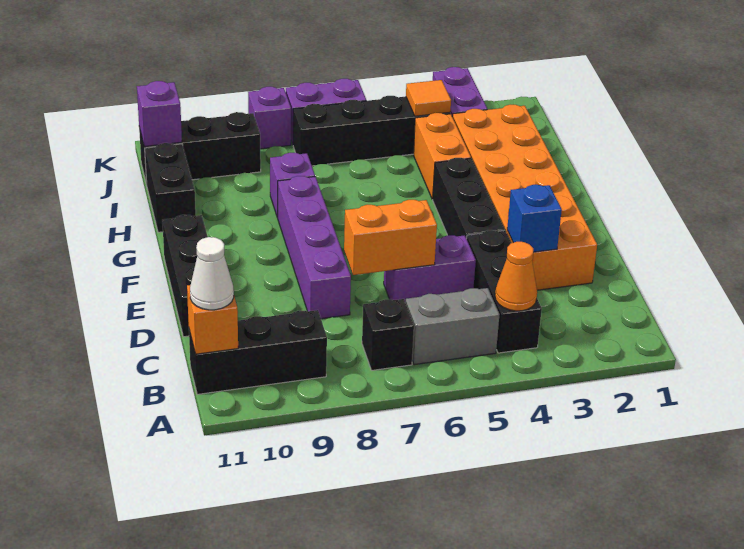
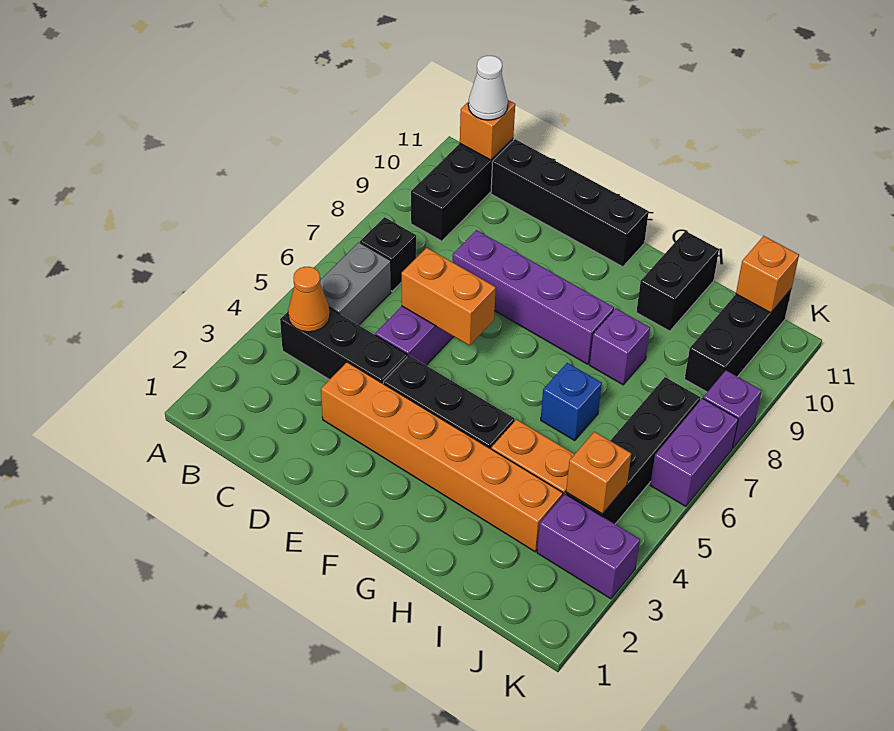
orange brick D2:I3 level 1 -> orange brick D3:I3 level 1
blue brick D3 level 2 -> blue brick H6 level 1
orange brick D6:D7 level 2 -> orange brick D6:E6 level 2
black brick D11:F11 level 1 -> black brick C11:F11 level 1
black brick H11:I11 level 1 -> black brick H10:H11 level 1
orange tile J4 level 2 -> orange brick J4 level 2
purple brick J11 level 2 -> orange brick J11 level 2

